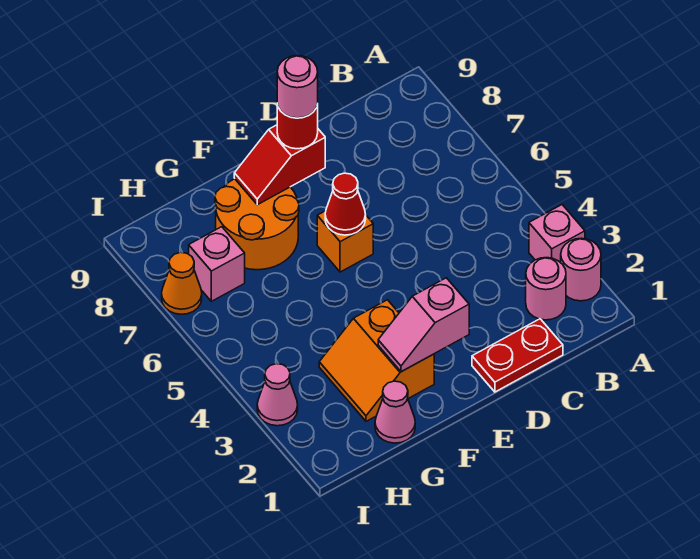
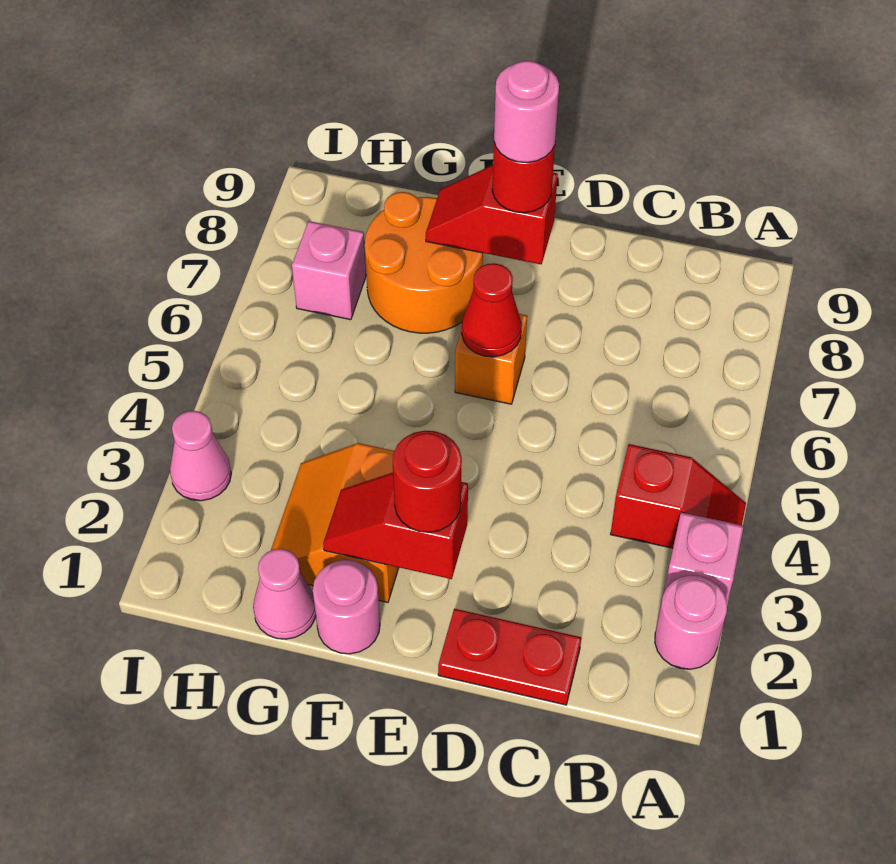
none -> red slope A4:B4 level 1 top B
pink round brick B2 level 1 -> pink round brick F1 level 1
pink slope E2:F2 level 2 top E -> red slope E2:F2 level 2 top E
none -> red round brick E2 level 3
orange cone I7 level 1 -> none

